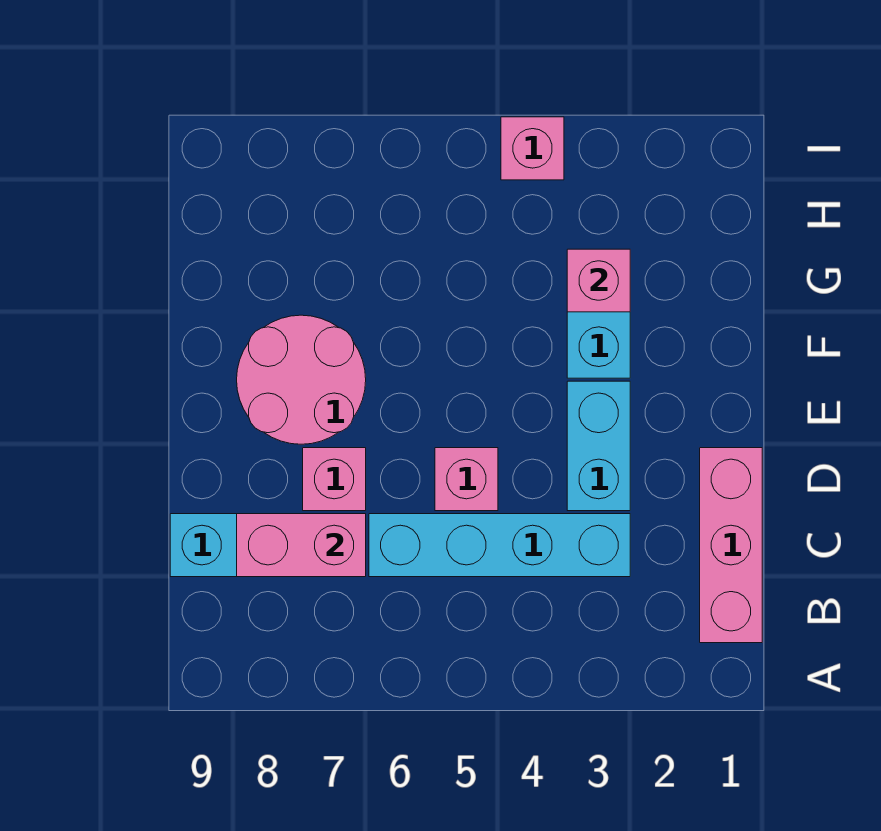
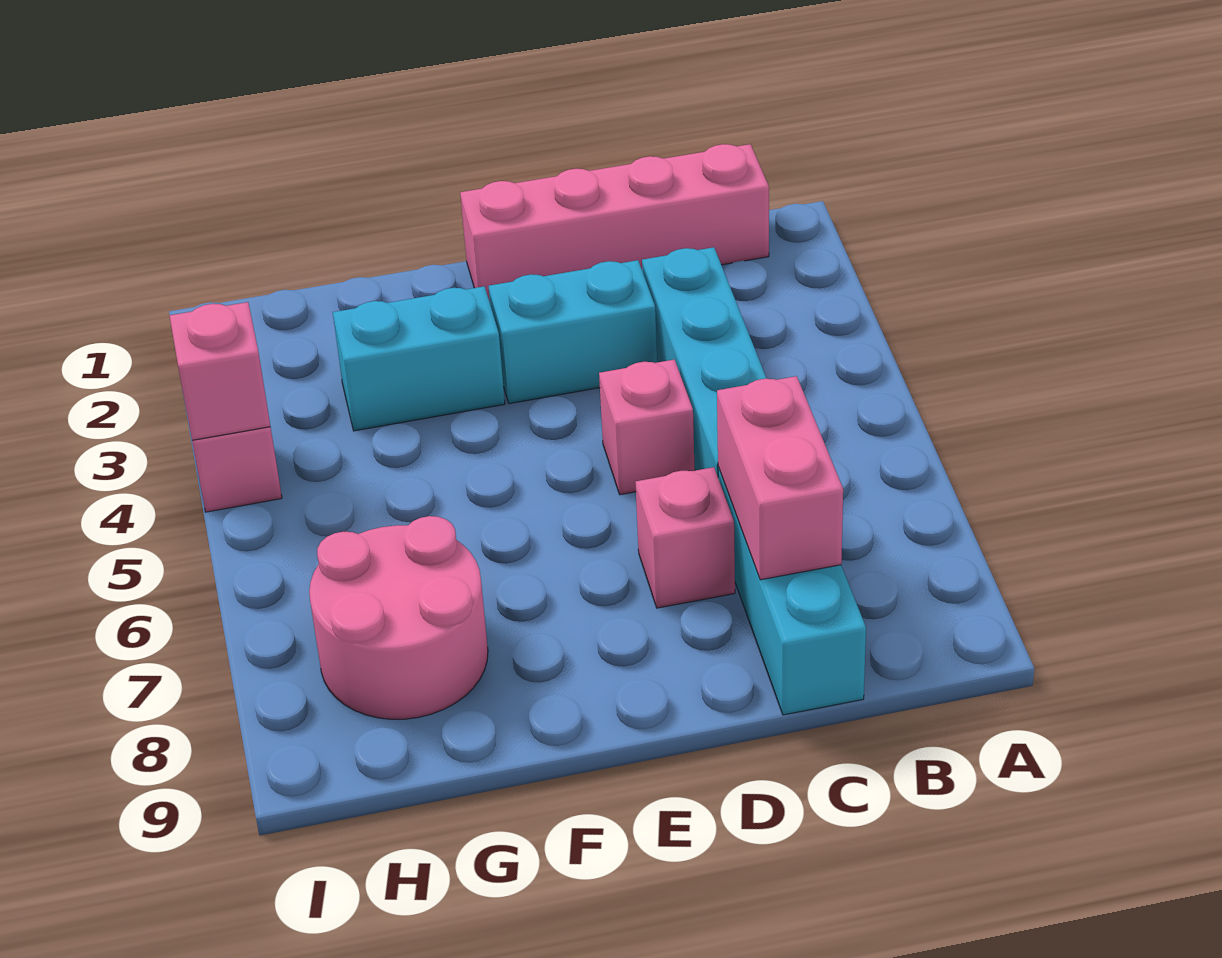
pink brick B1:D1 level 1 -> pink brick B1:E1 level 1
pink round brick E7:F8 level 1 -> pink round brick G7:H8 level 1
pink brick G3 level 2 -> pink brick I4 level 2

